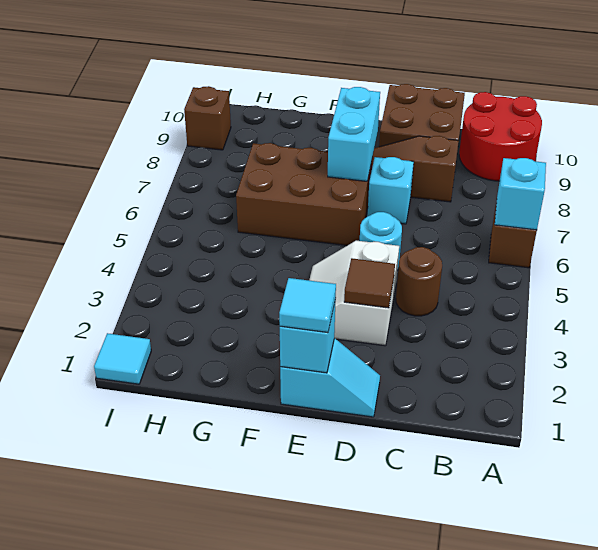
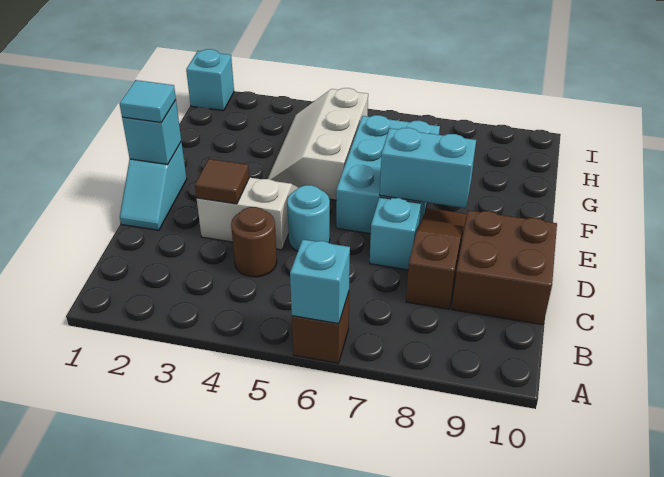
red round brick A9:B10 level 1 -> none
brown brick E6:G7 level 1 -> cyan brick E6:G7 level 1
none -> white slope F4:H5 level 1 top 5
cyan tile I1 level 1 -> cyan brick I1 level 1
brown brick I9 level 1 -> none

